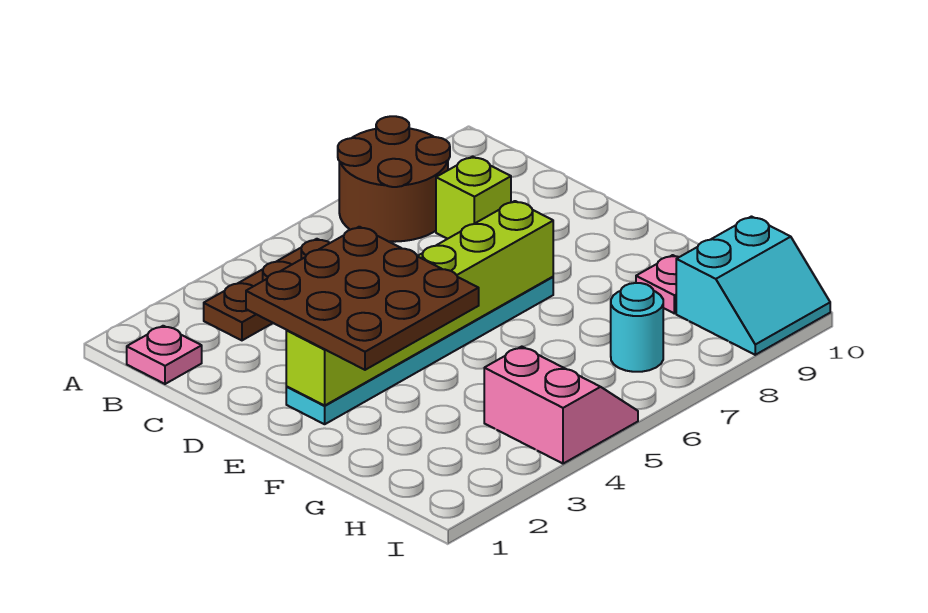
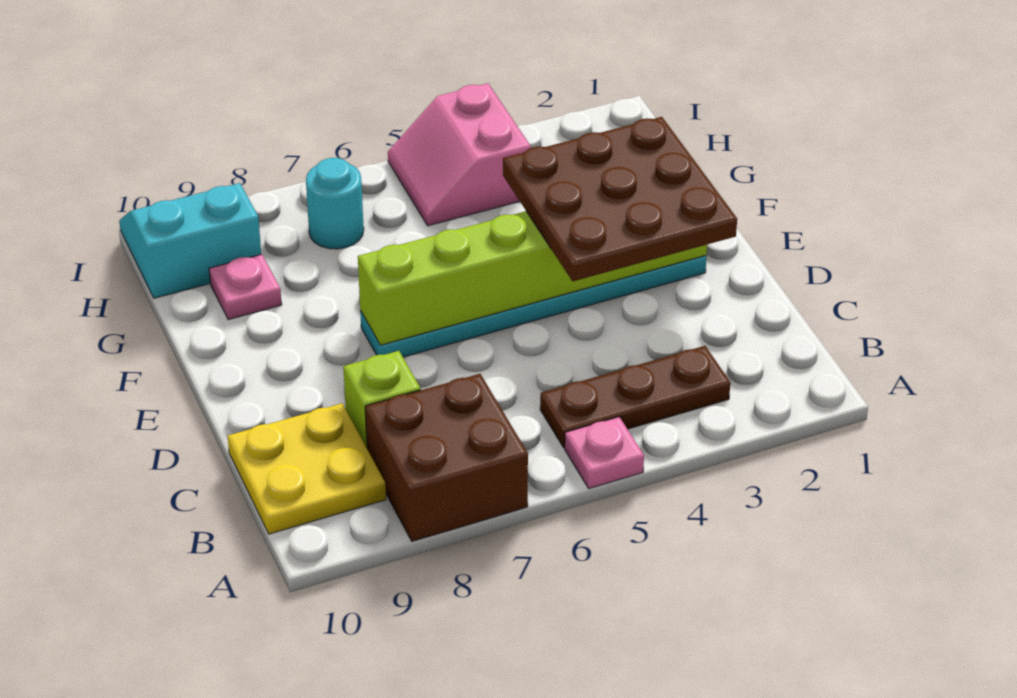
brown round brick A7:B8 level 1 -> brown brick A7:B8 level 1
pink plate B1 level 1 -> pink plate A5 level 1
none -> yellow plate B9:C10 level 1

